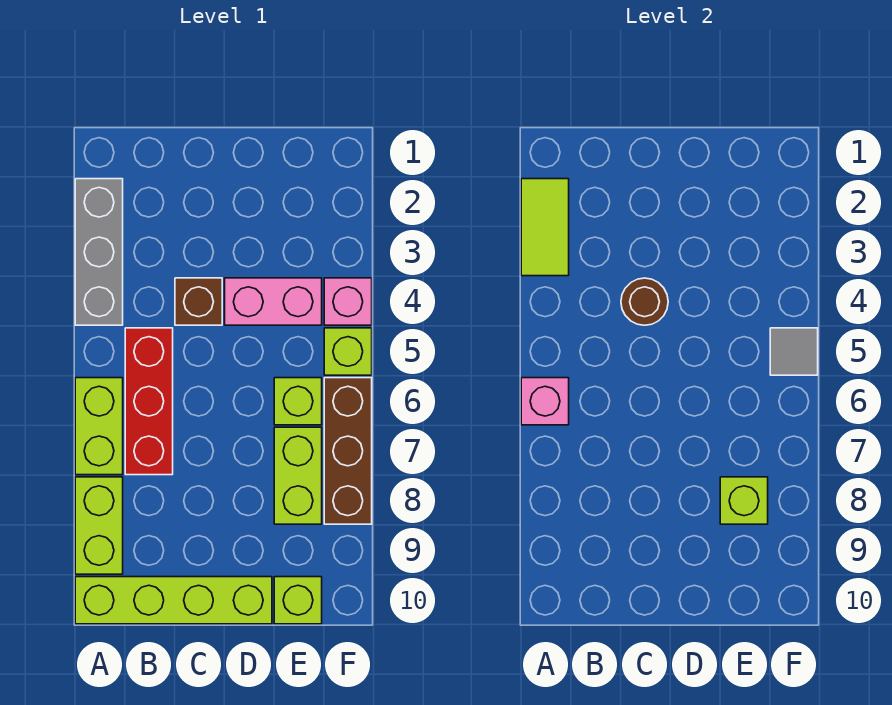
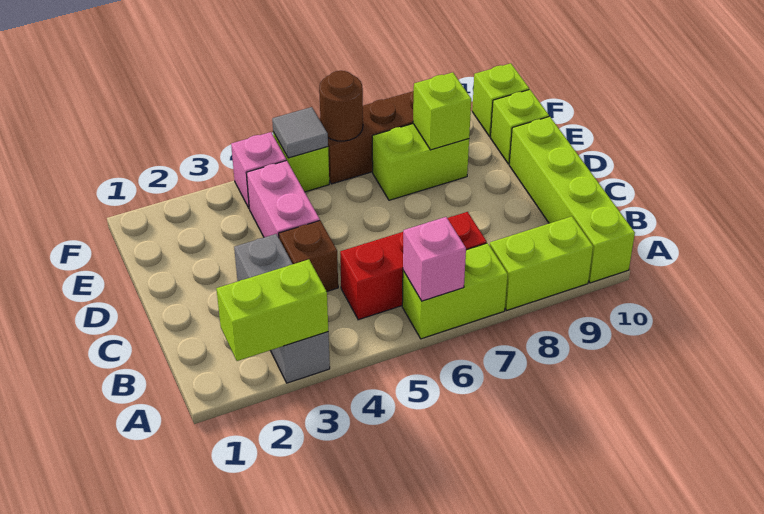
grey brick A2:A4 level 1 -> grey brick A3:C3 level 1
lime tile A2:A3 level 2 -> lime brick A2:A3 level 2
brown round brick C4 level 2 -> brown round brick F6 level 2
lime brick E6 level 1 -> lime brick F10 level 1

